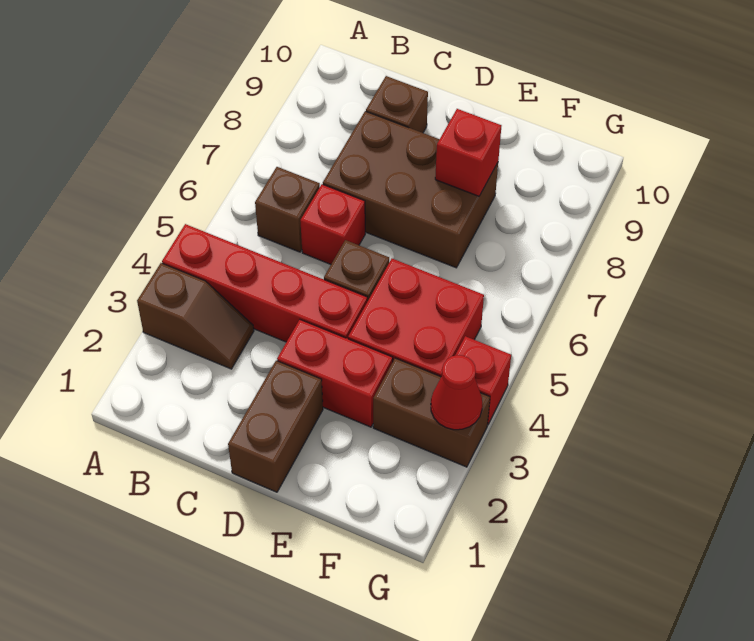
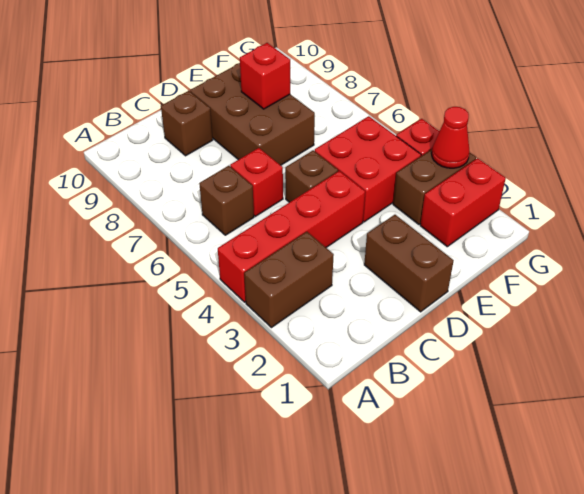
brown slope A3:B3 level 1 top A -> brown brick A3:B3 level 1
brown brick C7:E8 level 1 -> brown brick D7:E9 level 1
red brick D3:E3 level 1 -> red brick F2:G2 level 1

